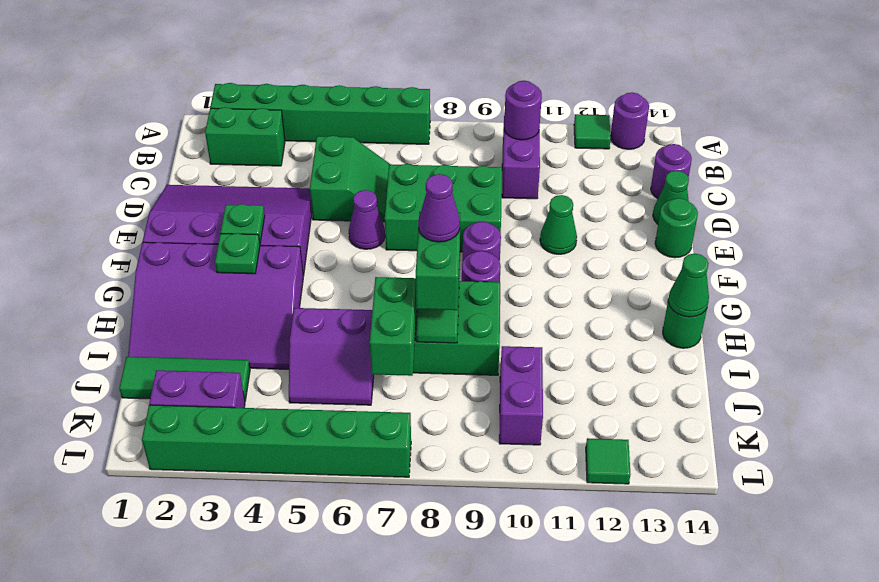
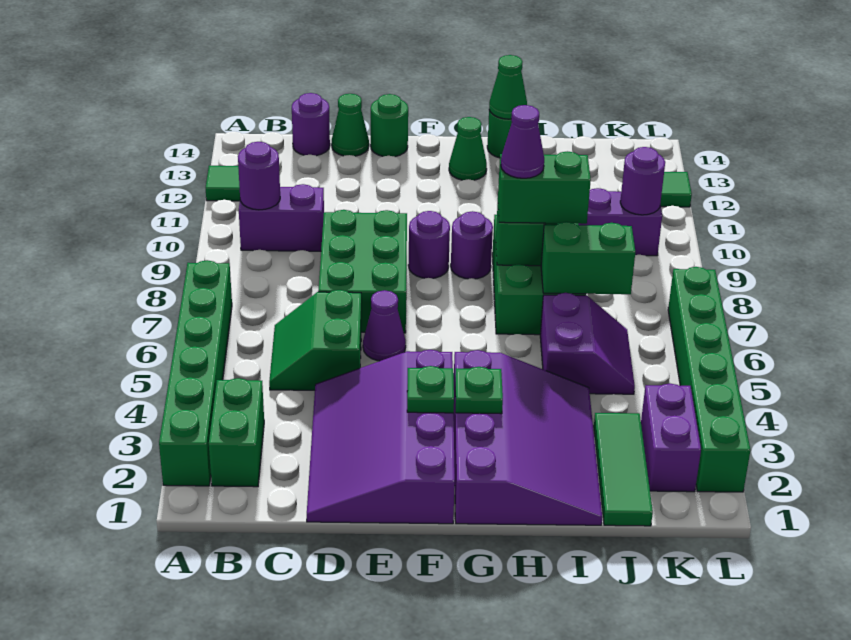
purple round brick A13 level 1 -> purple round brick K10 level 2
green slope C5:D6 level 1 top 5 -> green slope C5:D6 level 1 top D
green cone E11 level 1 -> green cone G13 level 1

